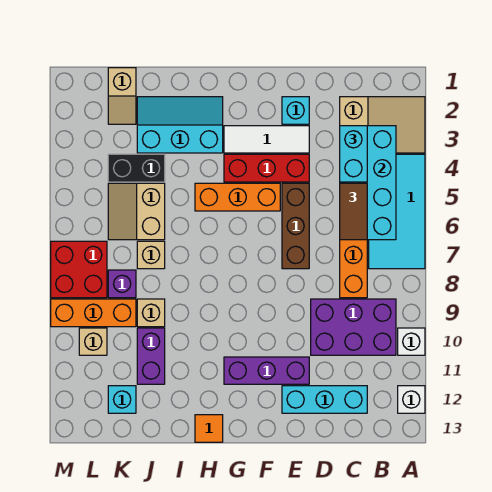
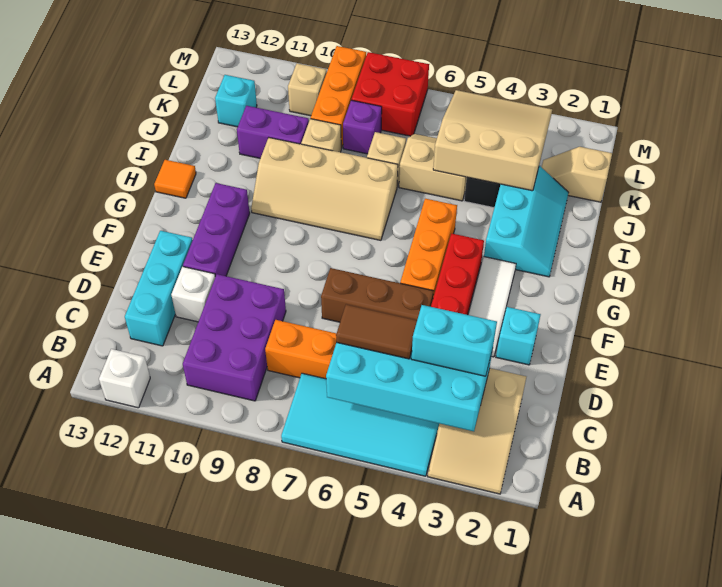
white brick A10 level 1 -> white brick D11 level 1
none -> tan slope H7:I10 level 1 top I
none -> tan slope J3:L5 level 2 top J

